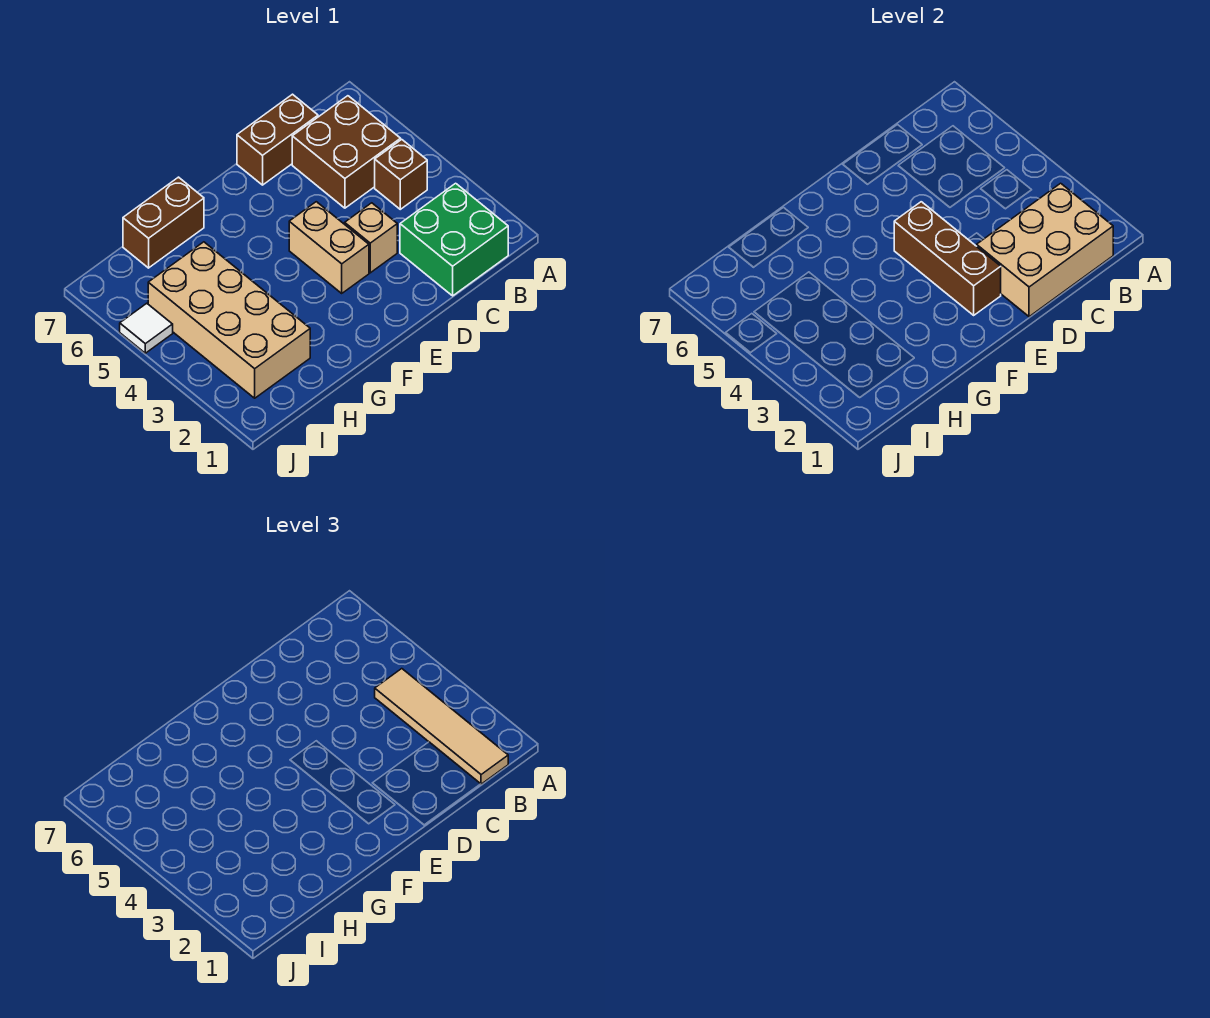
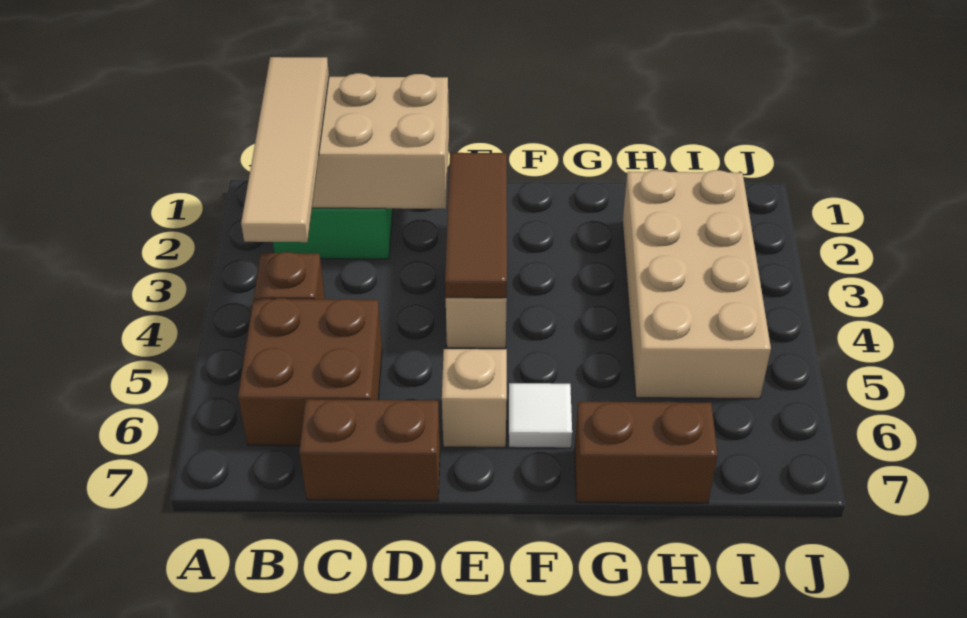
tan brick D3 level 1 -> tan brick E6 level 1
brown brick E2:E4 level 2 -> brown tile E2:E4 level 2
white tile J5 level 1 -> white tile F6 level 1

